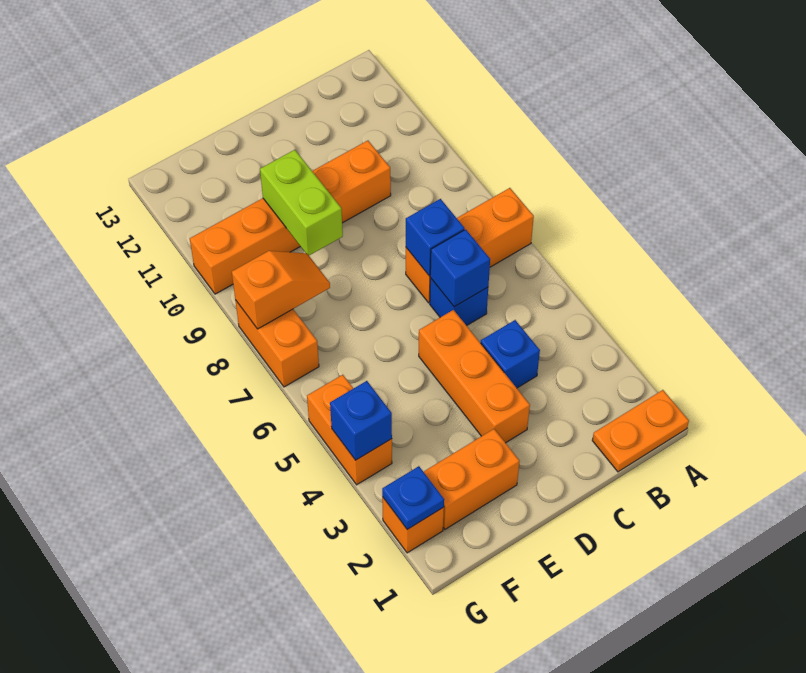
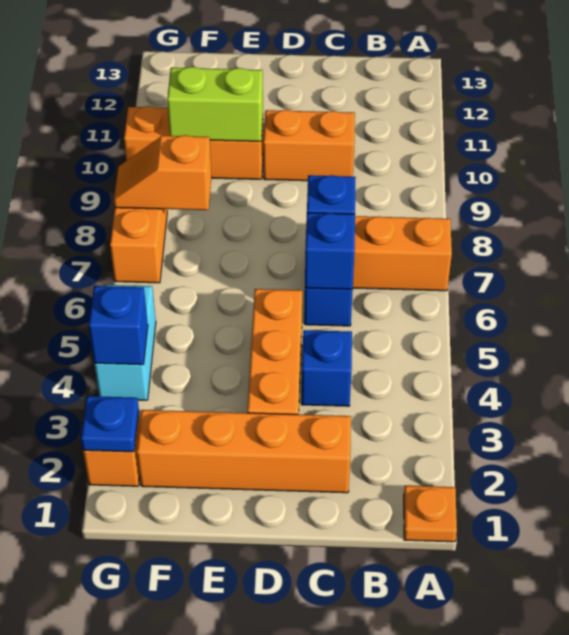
orange plate A1:B1 level 1 -> orange plate A1 level 1
orange brick E2:F2 level 1 -> orange brick C2:F2 level 1
lime brick E9:E10 level 2 -> lime brick E10:F10 level 2
orange slope F8:G8 level 2 top G -> orange slope F8:G8 level 2 top F
orange brick G4:G5 level 1 -> cyan brick G4:G5 level 1

